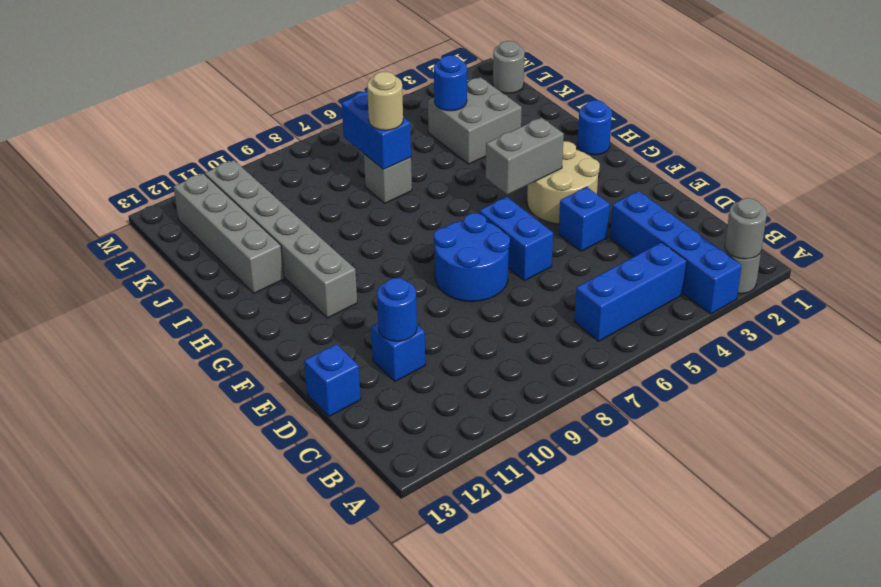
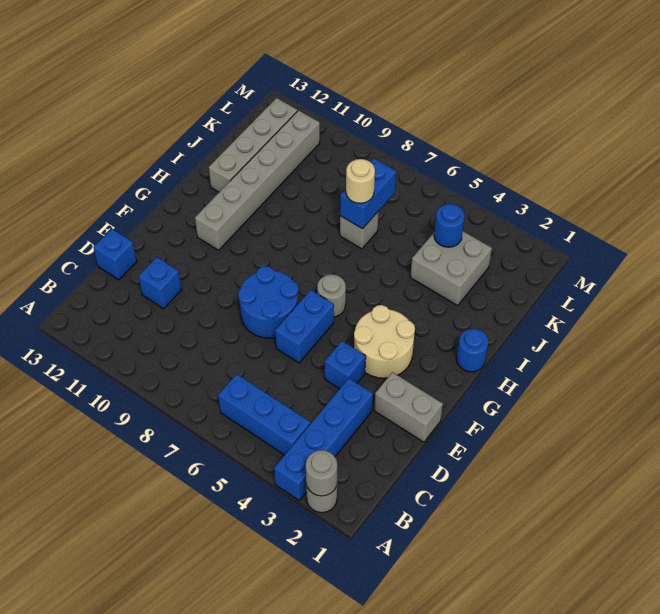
blue round brick D11 level 2 -> none
grey brick G4:G5 level 2 -> grey brick E1:E2 level 1
grey round brick L1 level 1 -> grey round brick G6 level 1

